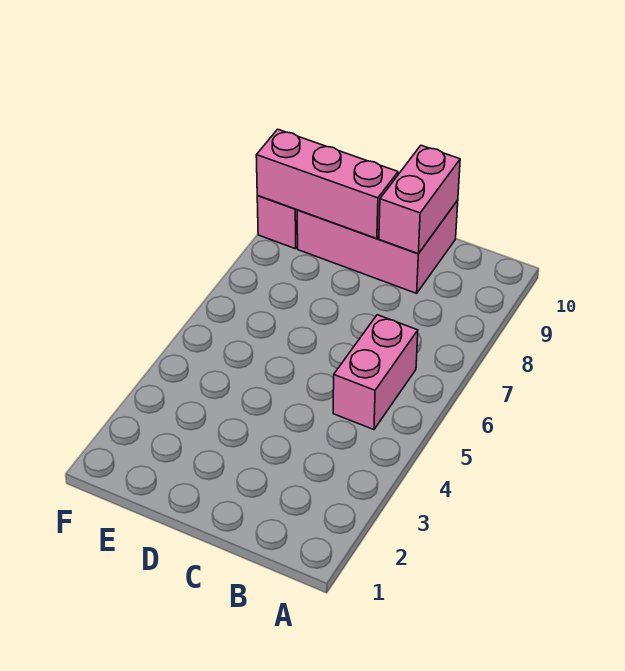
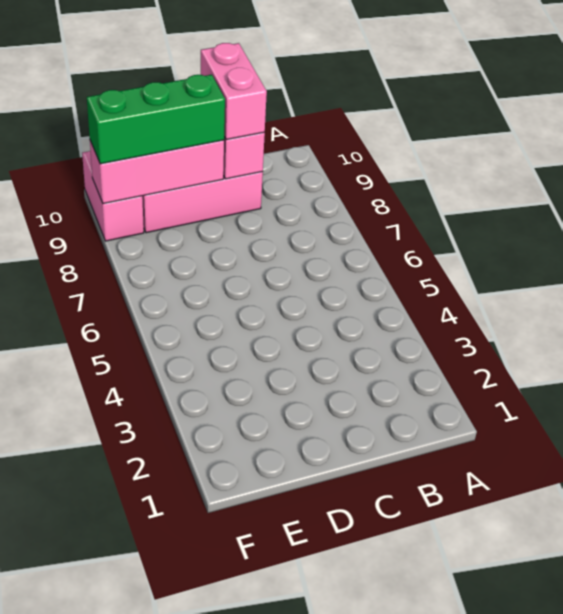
pink brick B5:B6 level 1 -> pink brick C9:C10 level 3
none -> green brick D9:F9 level 3

